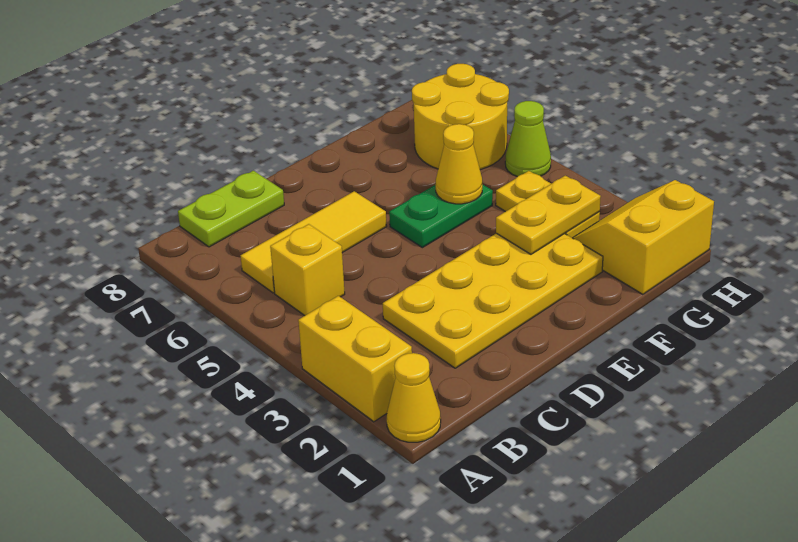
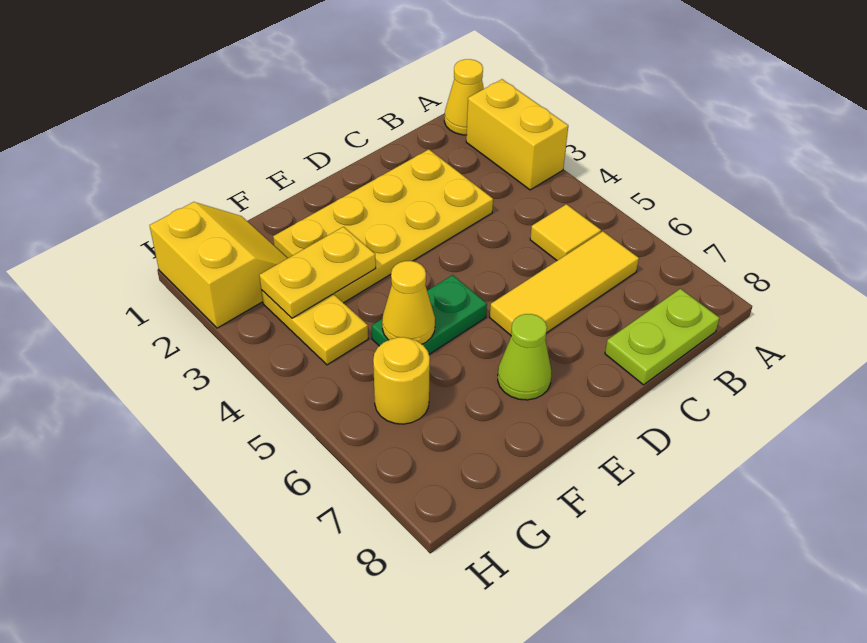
yellow brick B5 level 1 -> yellow tile B5 level 1
yellow slope G1:H2 level 1 top 1 -> yellow slope G1:H2 level 1 top H
yellow round brick G6:H7 level 1 -> yellow round brick G6 level 1
lime cone H5 level 1 -> lime cone E7 level 1

